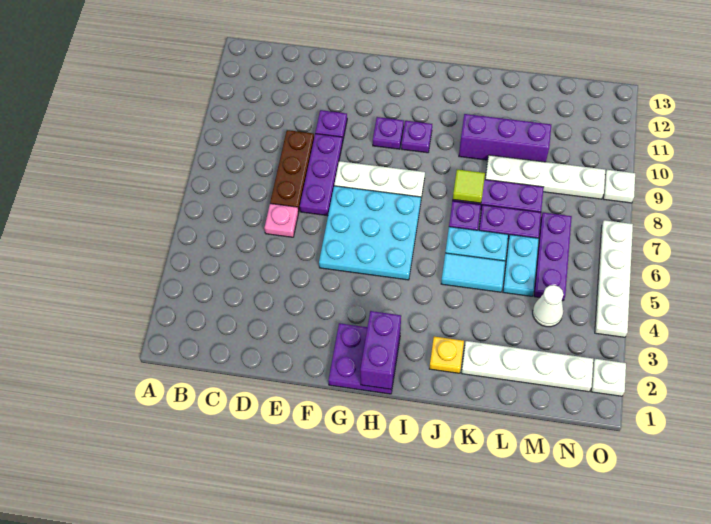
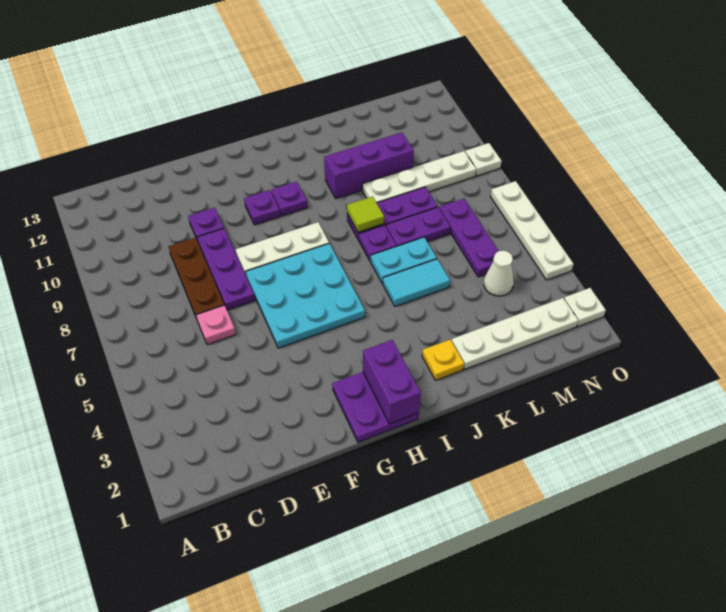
cyan plate L5:L6 level 1 -> none

